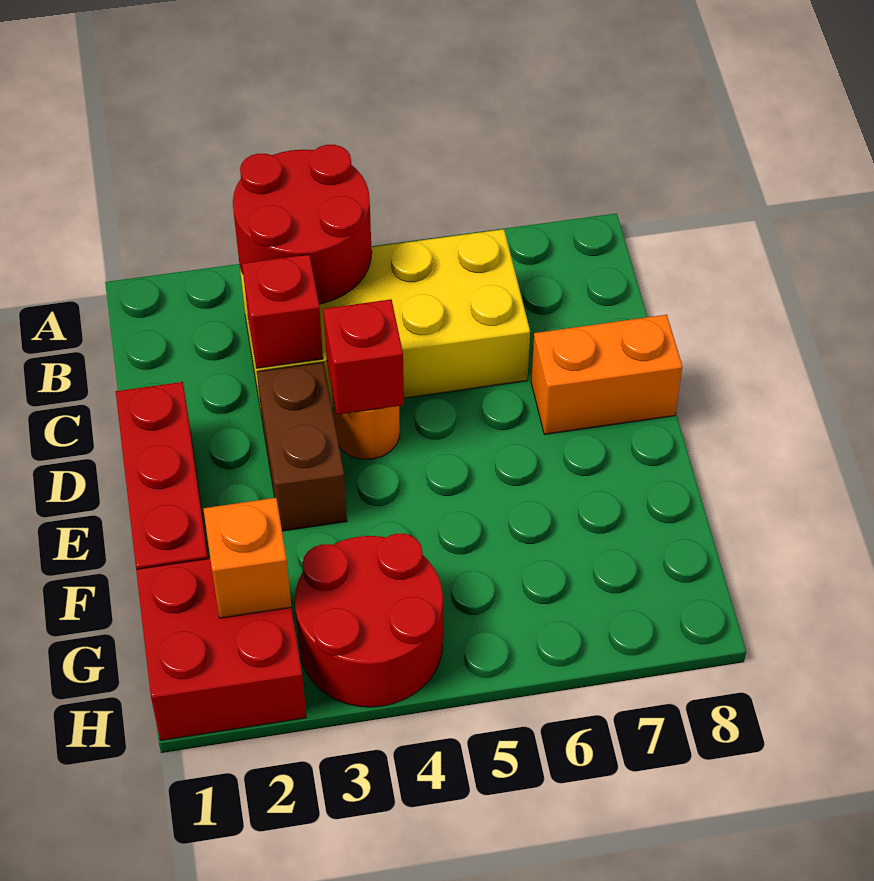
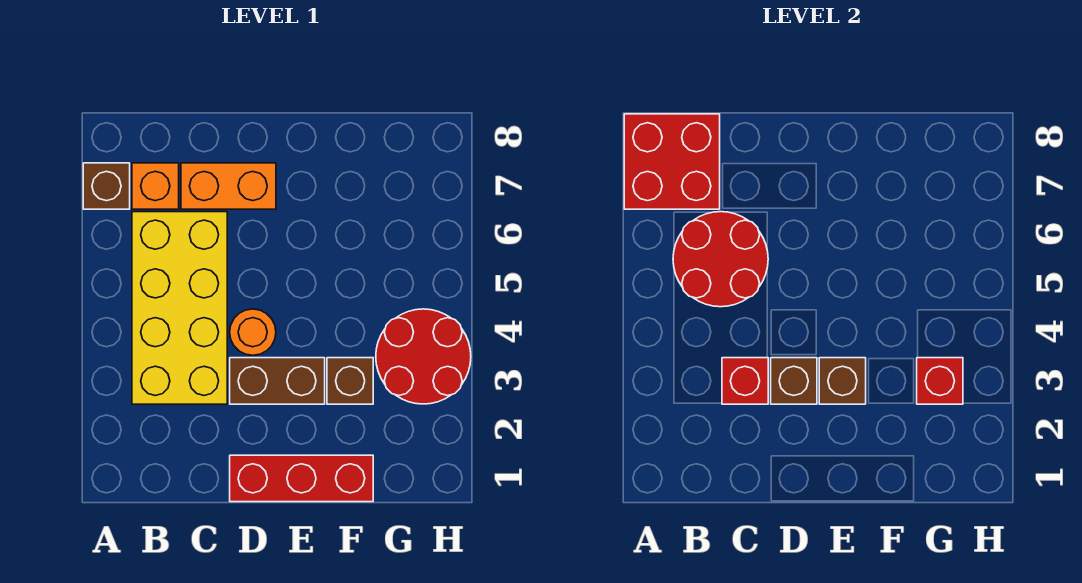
red round brick A3:B4 level 2 -> red round brick B5:C6 level 2
none -> brown brick A7 level 1
none -> brown brick D3 level 2
red brick D4 level 2 -> red brick G3 level 2
orange brick D7:D8 level 1 -> orange brick C7:D7 level 1
none -> brown brick E3 level 2
none -> brown brick F3 level 1
red brick G1:H2 level 1 -> red brick A7:B8 level 2
orange brick G2 level 2 -> orange brick B7 level 1

